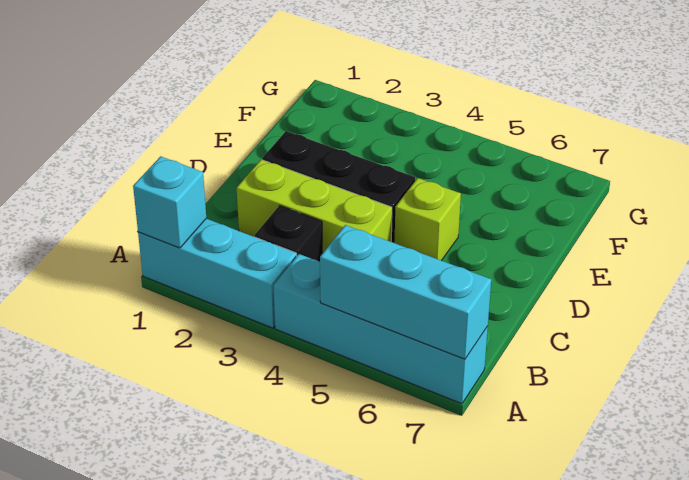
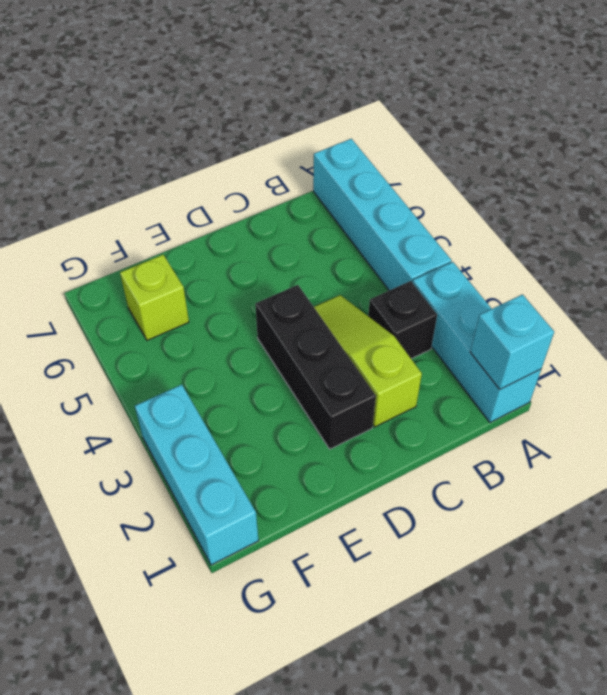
cyan brick A5:A7 level 2 -> cyan brick G1:G3 level 1
lime brick C2:C4 level 1 -> lime slope C2:C4 level 1 top 2
lime brick D5 level 1 -> lime brick F6 level 1

